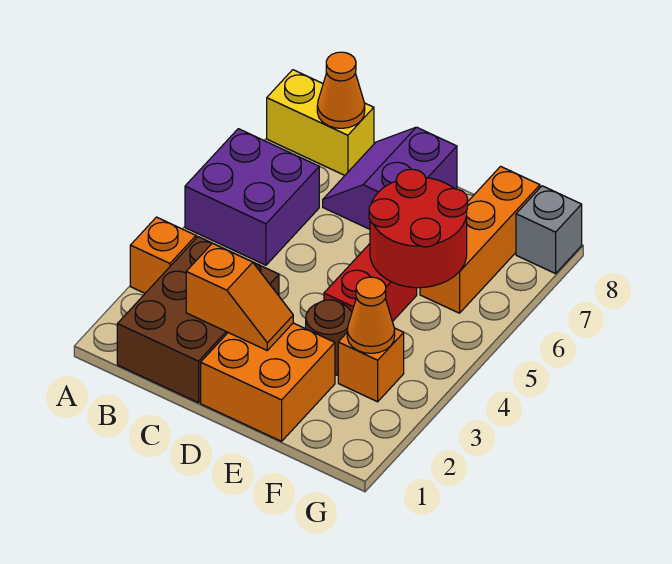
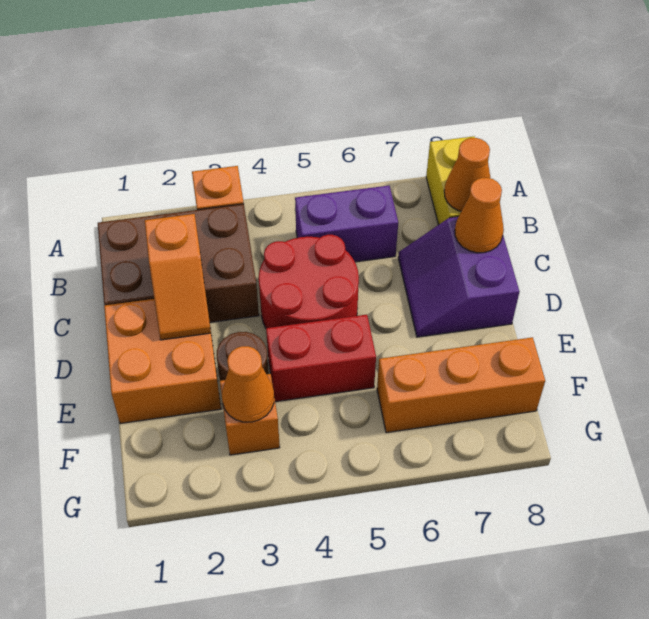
purple brick A5:B6 level 1 -> purple brick B5:B6 level 1
purple slope C7:D8 level 1 top D -> purple slope C7:D8 level 1 top 8
none -> orange cone C8 level 2
red round brick E5:F6 level 2 -> red round brick C4:D5 level 1
grey brick G8 level 1 -> none

